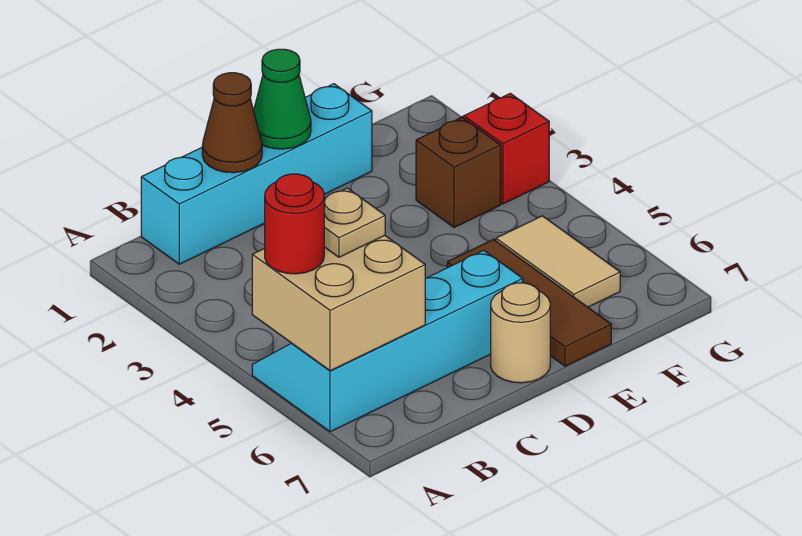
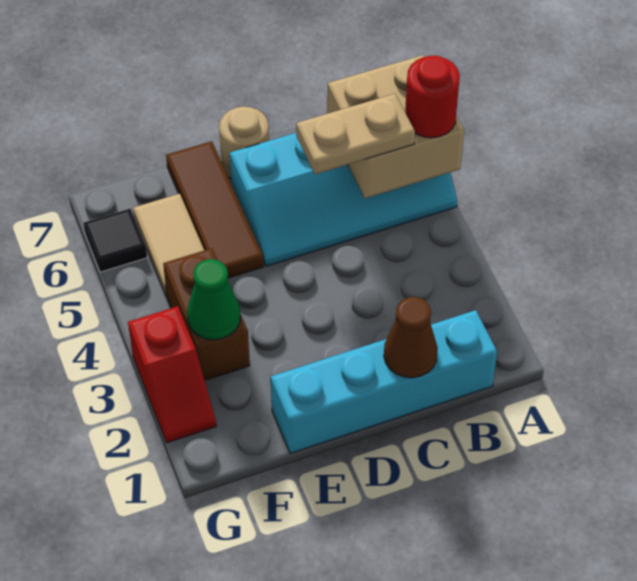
tan plate B5 level 3 -> tan plate B5:C5 level 3
green cone D1 level 2 -> green cone F3 level 2
brown brick F3 level 1 -> brown brick F3:F4 level 1
none -> black tile G6 level 1

